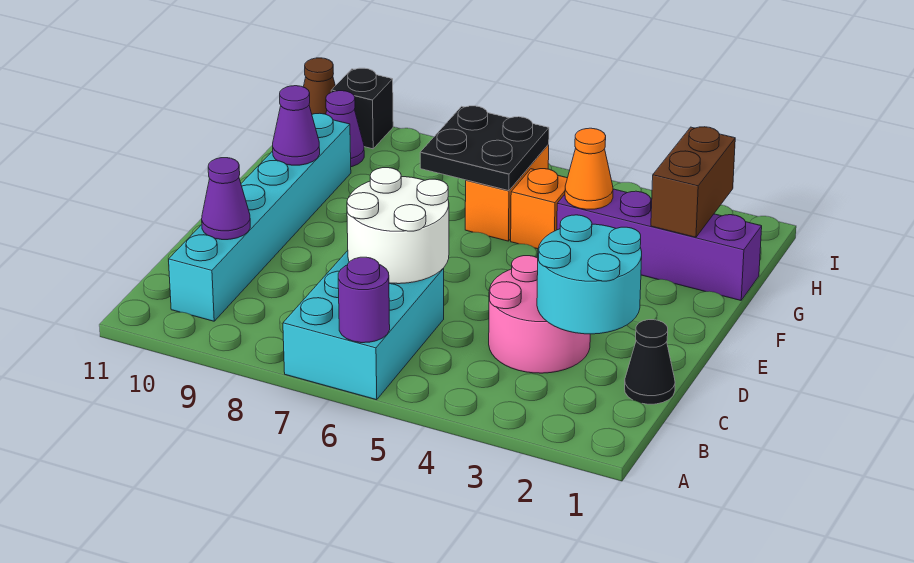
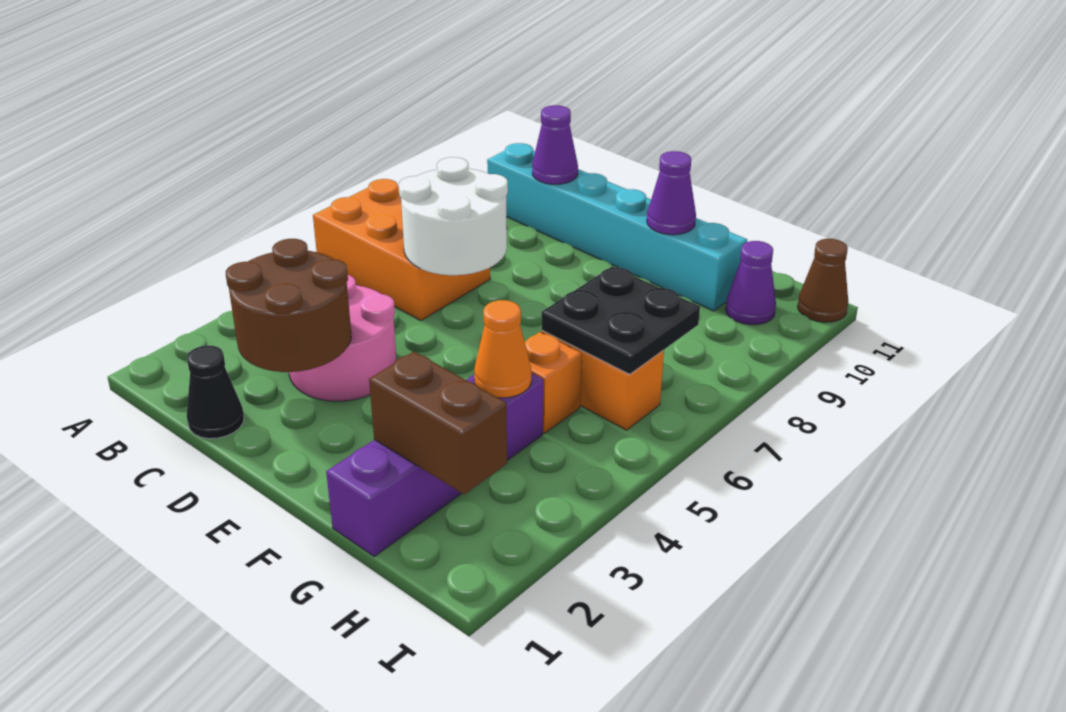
cyan brick A6:C7 level 1 -> orange brick A6:C7 level 1
purple round brick A6 level 2 -> none
cyan round brick C2:D3 level 2 -> brown round brick C2:D3 level 2
black brick I10 level 1 -> none

